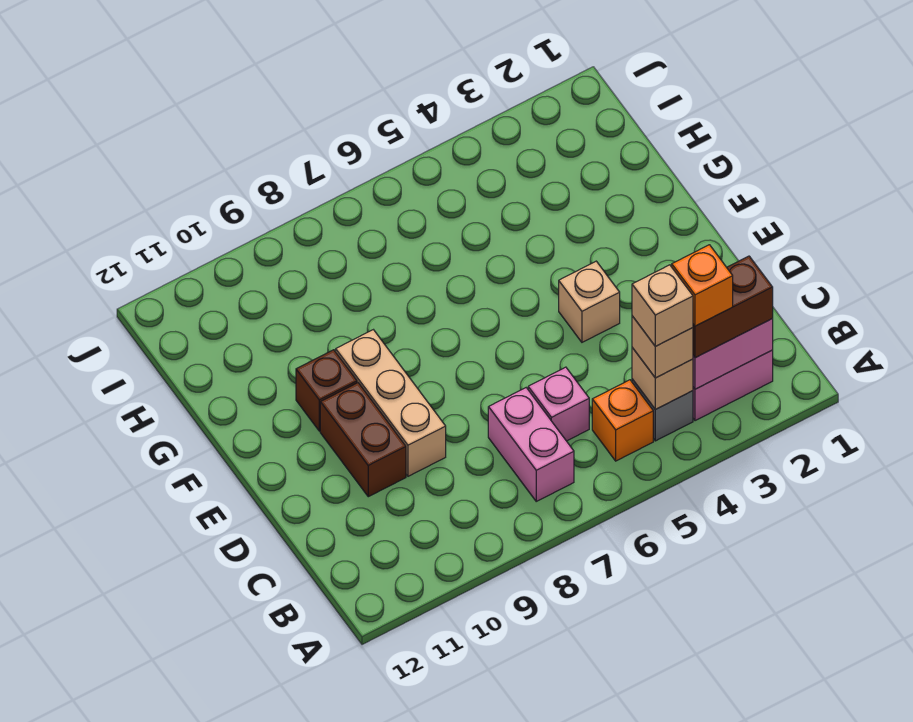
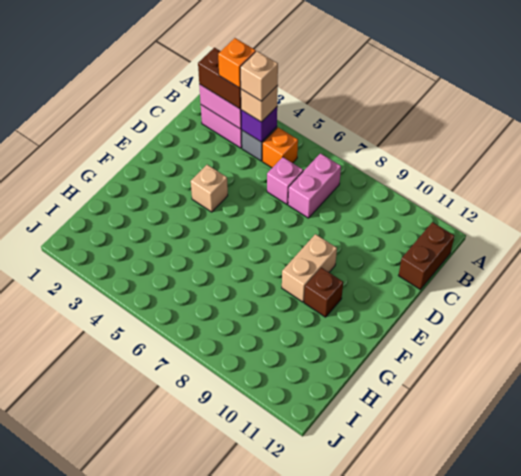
tan brick B4 level 2 -> purple brick B4 level 2
tan brick D9:F9 level 1 -> tan brick E9:F9 level 1
brown brick D10:E10 level 1 -> brown brick B12:C12 level 1

